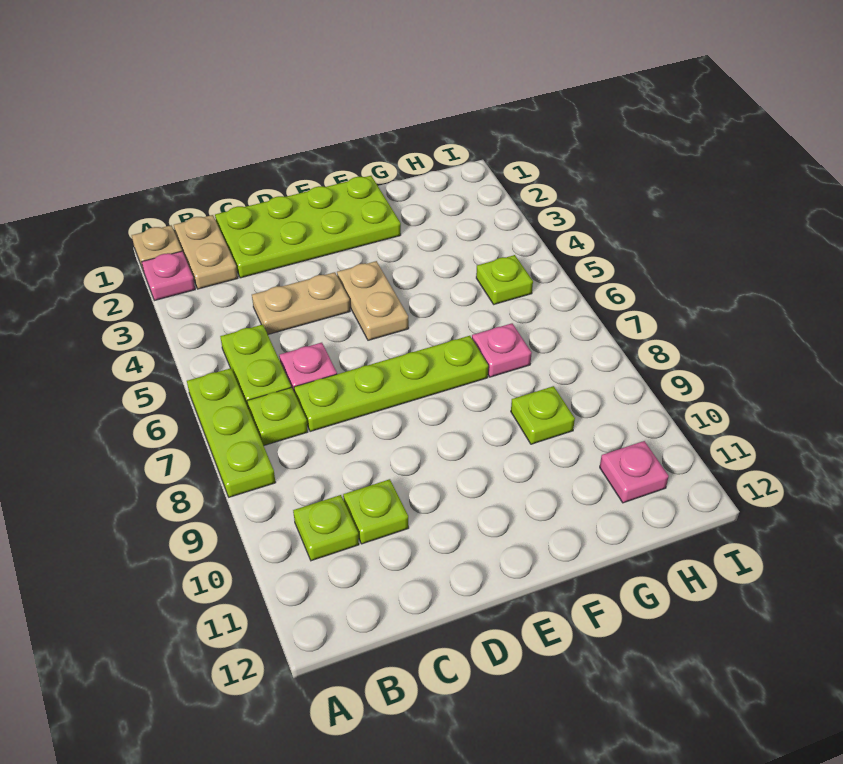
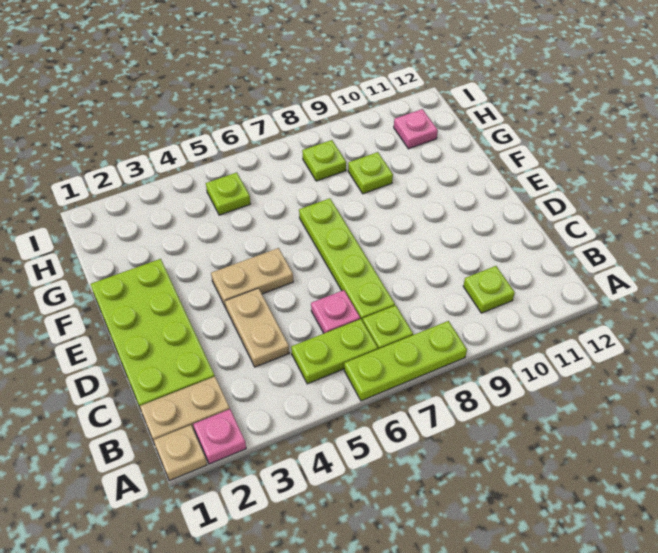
lime plate C10 level 1 -> lime plate H8 level 1
pink plate G7 level 1 -> none

